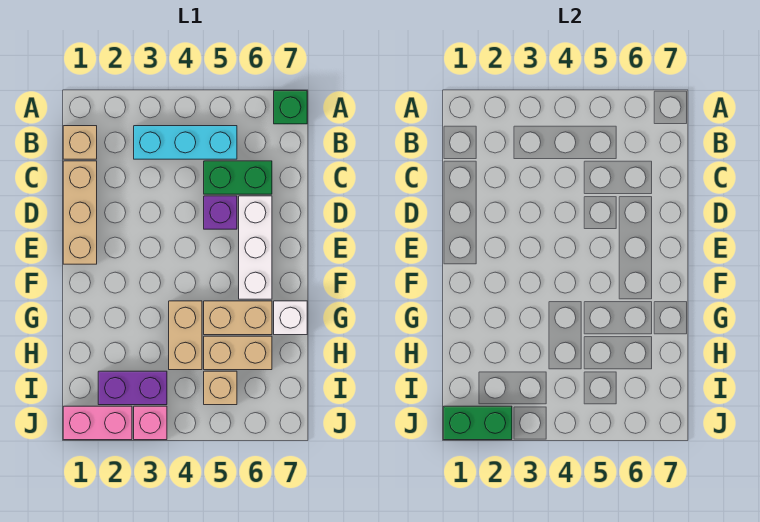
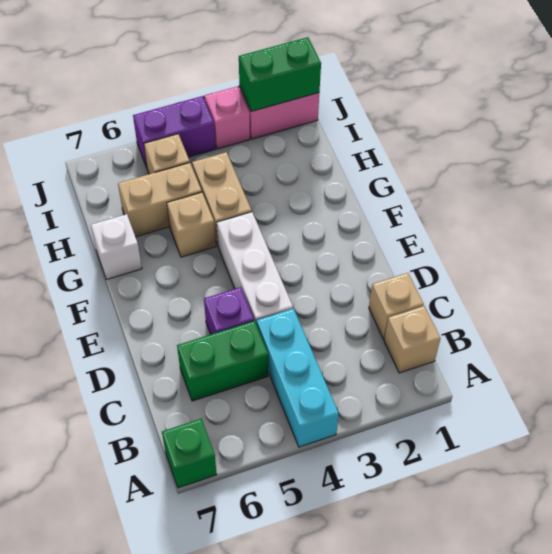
cyan brick B3:B5 level 1 -> cyan brick A4:C4 level 1
tan brick C1:E1 level 1 -> tan brick C1 level 1
white brick D6:F6 level 1 -> white brick D4:F4 level 1
tan brick G5:G6 level 1 -> tan brick G5 level 1
purple brick I2:I3 level 1 -> purple brick J4:J5 level 1

